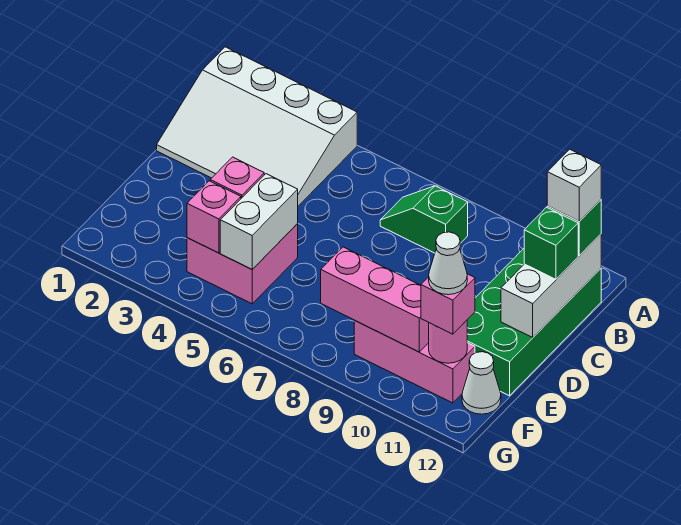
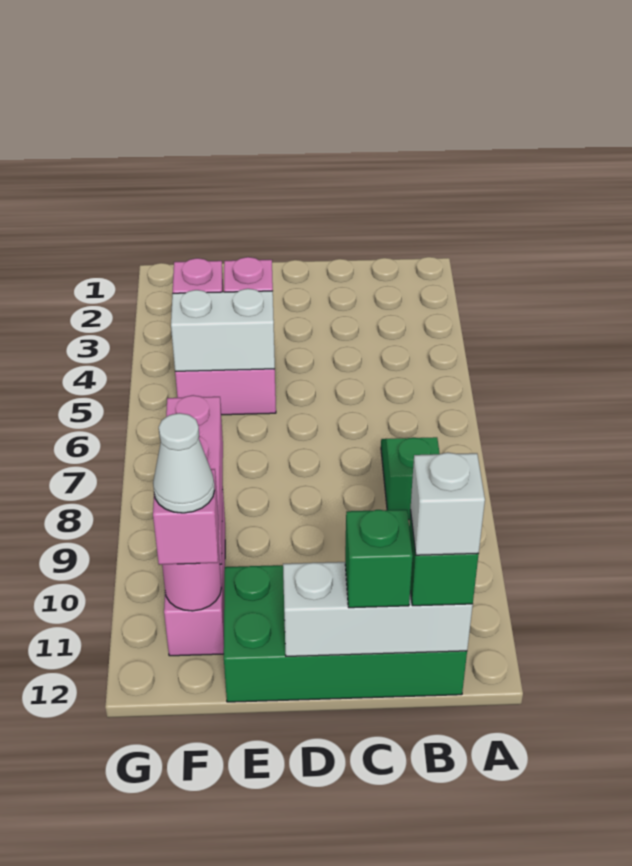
white slope A1:C4 level 1 top A -> none
white cone F12 level 1 -> none

